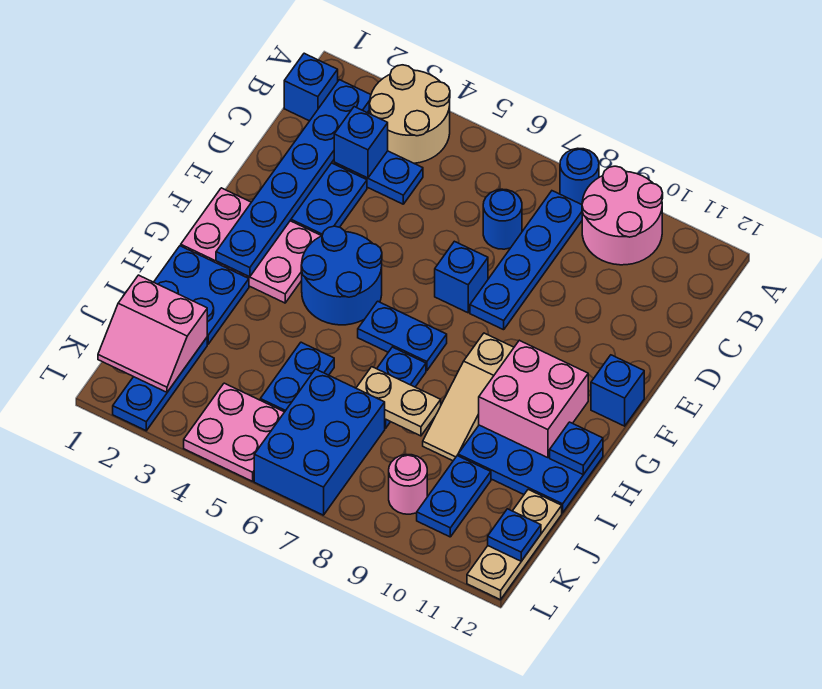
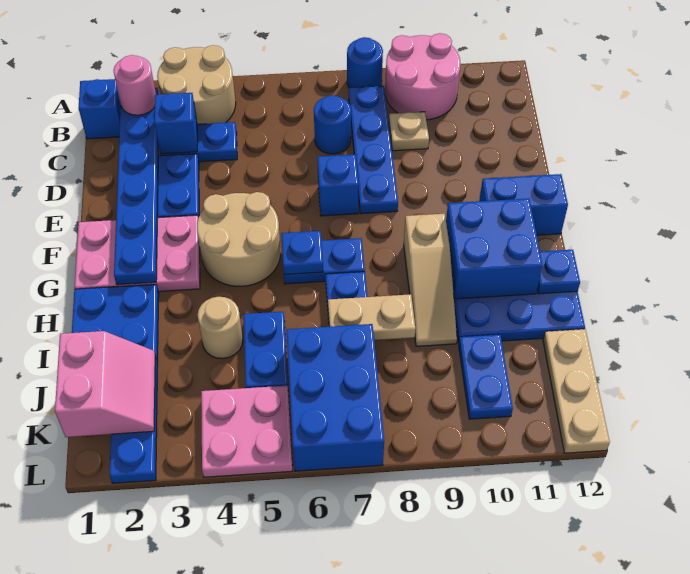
none -> tan plate C9 level 1
blue round brick F4:G5 level 1 -> tan round brick F4:G5 level 1
blue brick F12 level 1 -> blue brick F11:F12 level 1
pink brick G10:H11 level 2 -> blue brick G10:H11 level 2
none -> tan round brick I4 level 1
pink slope J1:K2 level 2 top J -> pink slope J1:K2 level 2 top 1
pink round brick K9 level 1 -> pink round brick B2 level 3
blue plate K12 level 2 -> blue plate G6 level 2

